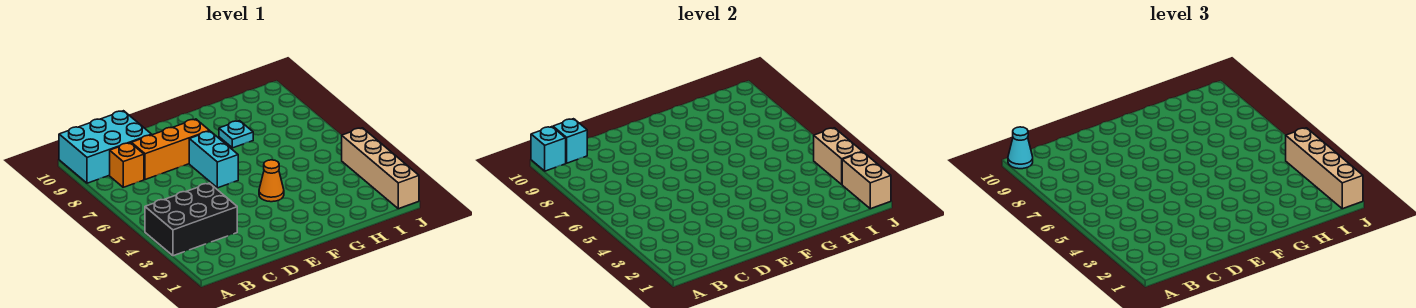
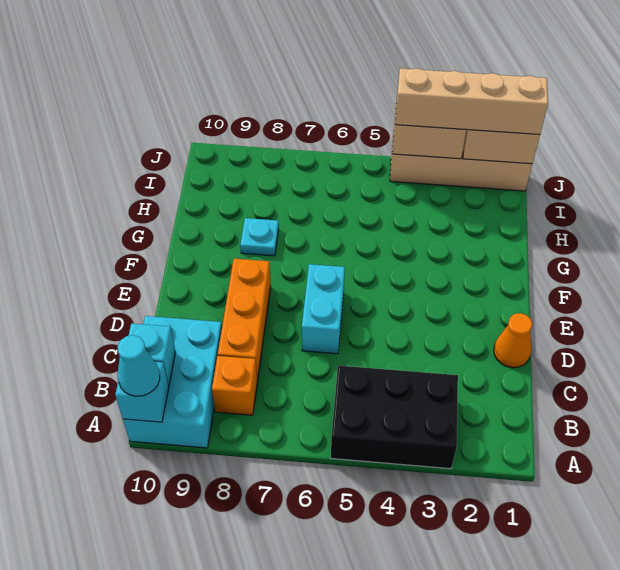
black brick A3:C4 level 1 -> black brick A3:B5 level 1
cyan brick E6:E7 level 1 -> cyan brick D6:E6 level 1
orange cone F4 level 1 -> orange cone D1 level 1

